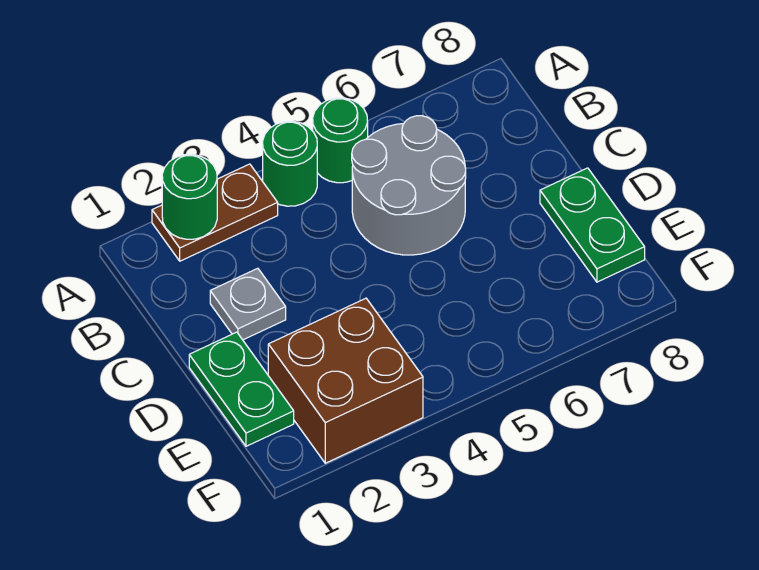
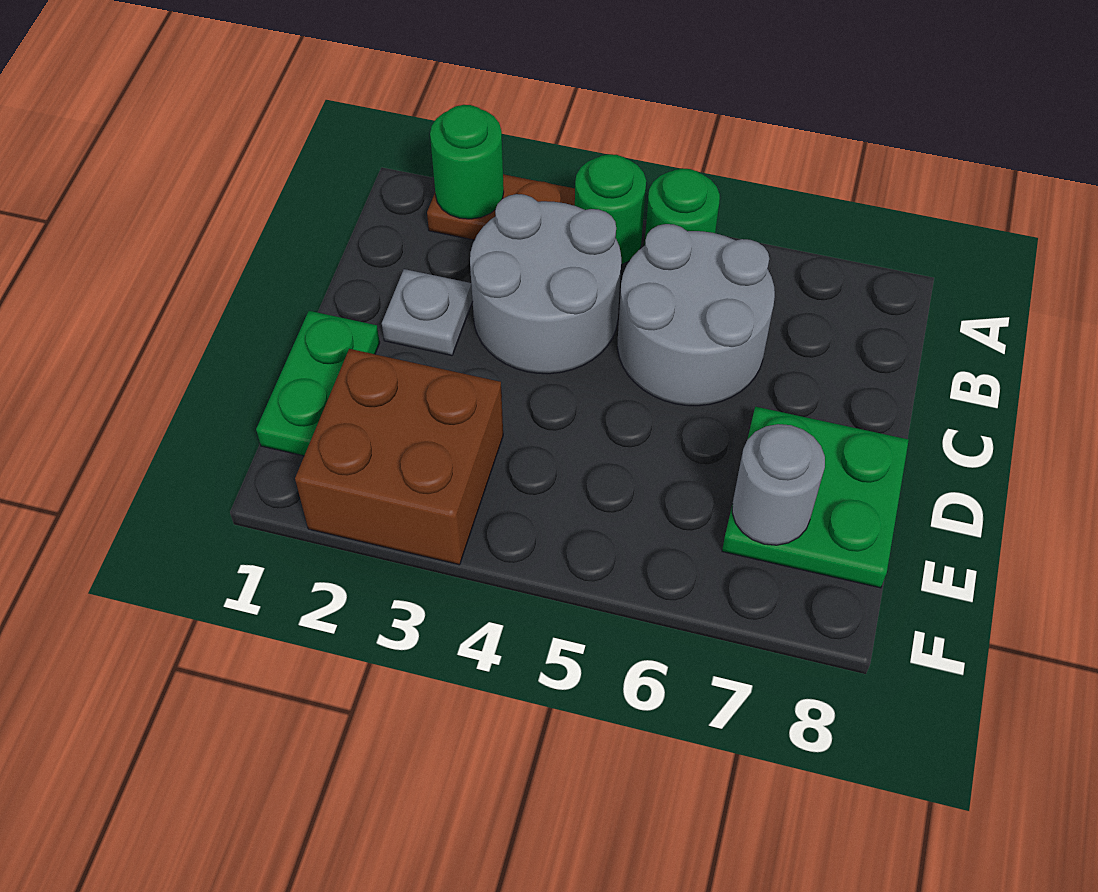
none -> grey round brick B3:C4 level 1
green plate D8:E8 level 1 -> green plate D7:E8 level 1
none -> grey round brick E7 level 2

